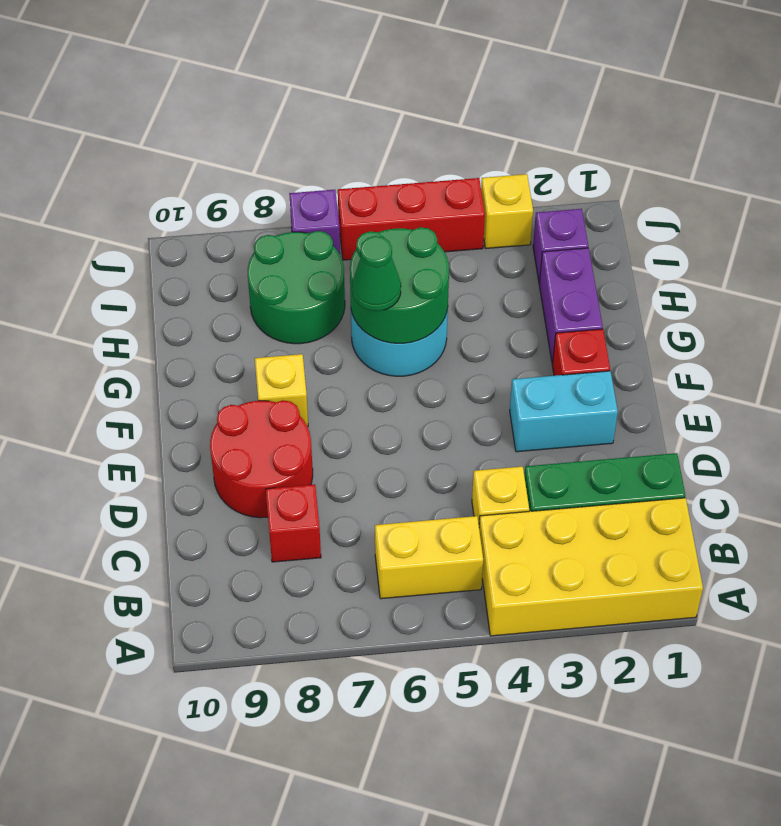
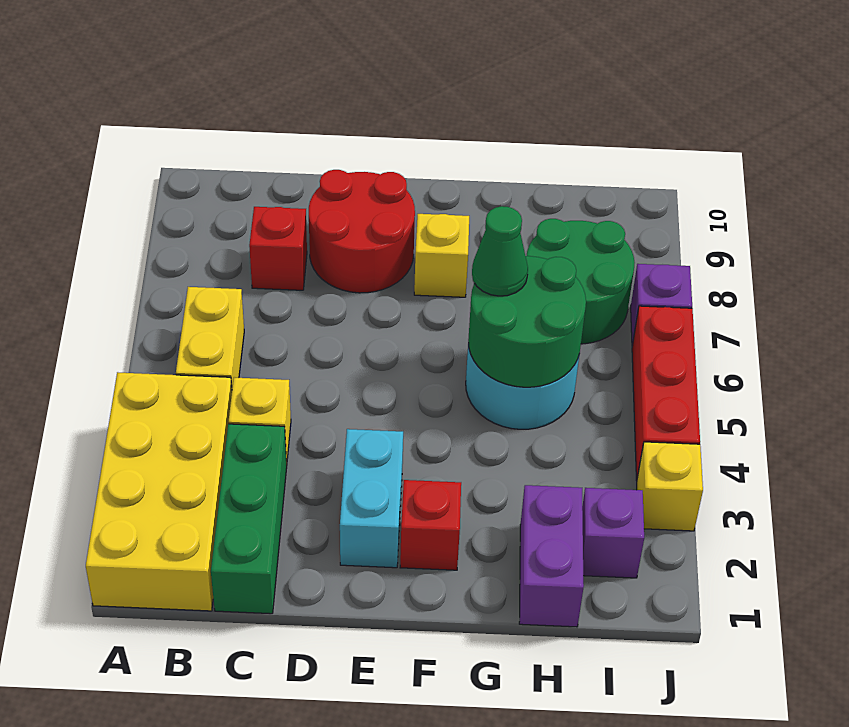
purple brick G2:H2 level 1 -> purple brick H1:H2 level 1

